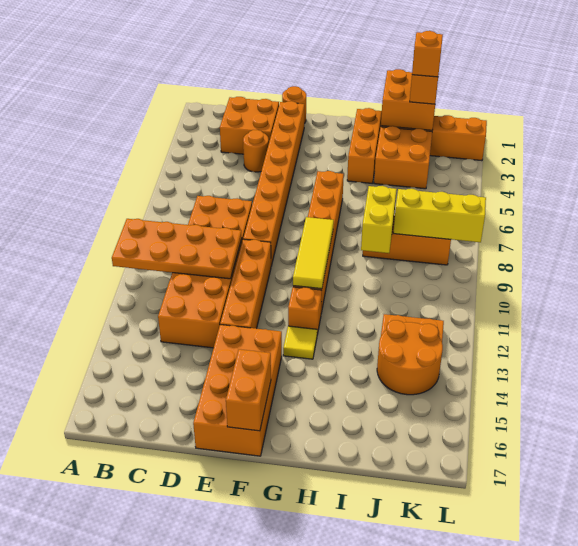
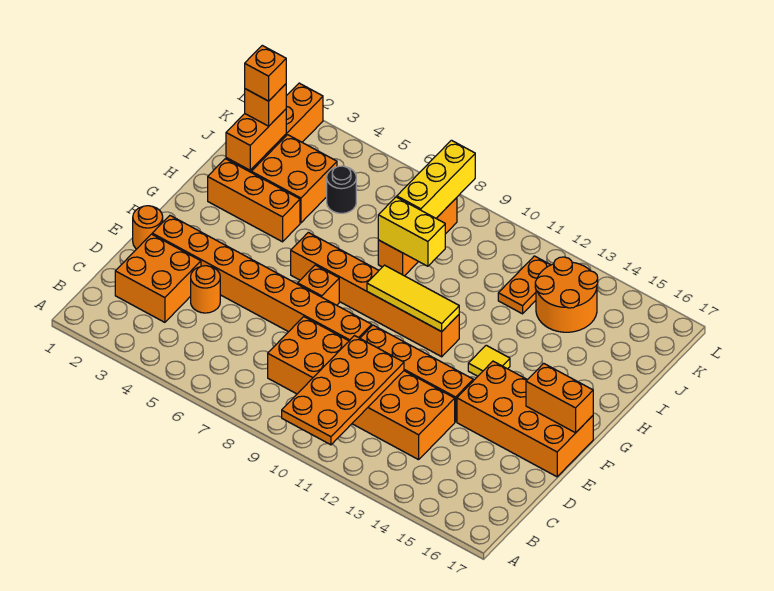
orange brick G12 level 1 -> orange brick F7 level 1
orange brick I1:J2 level 2 -> orange brick I2:J2 level 2
none -> black round brick J5 level 1

